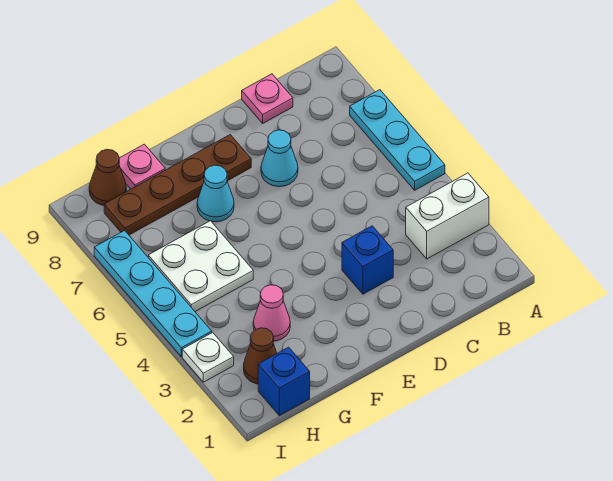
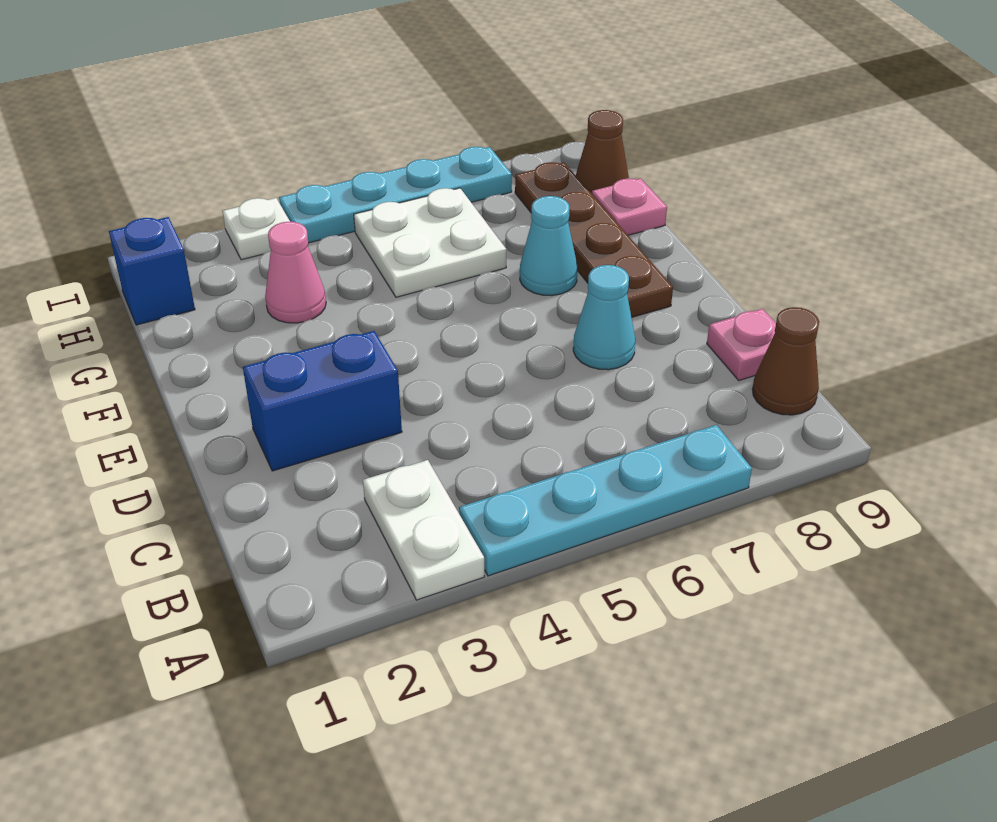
white brick A3:B3 level 1 -> white plate A3:B3 level 1
cyan plate A5:A7 level 1 -> cyan plate A4:A7 level 1
blue brick D3 level 1 -> blue brick D2:D3 level 1
brown cone H2 level 1 -> brown cone B9 level 1

